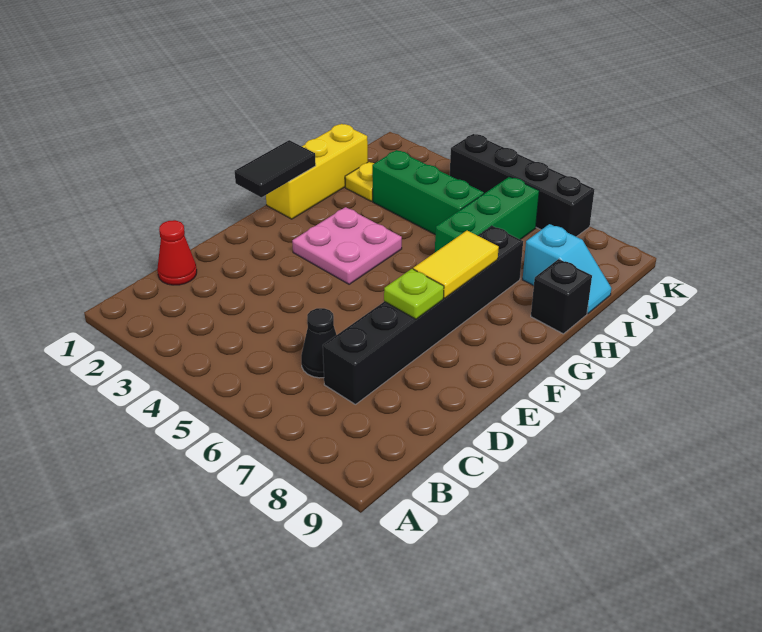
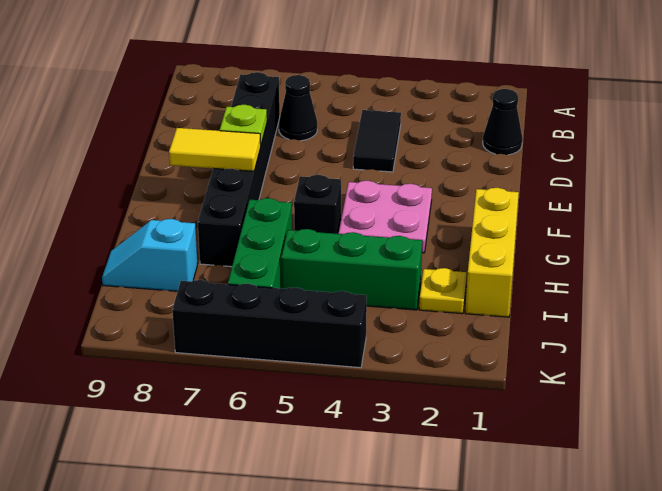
red cone C1 level 1 -> black cone C1 level 1
black tile F1:G1 level 2 -> black tile C4:D4 level 1
yellow tile F7:G7 level 2 -> yellow tile F7:F8 level 2
black brick H9 level 1 -> black brick G5 level 1

